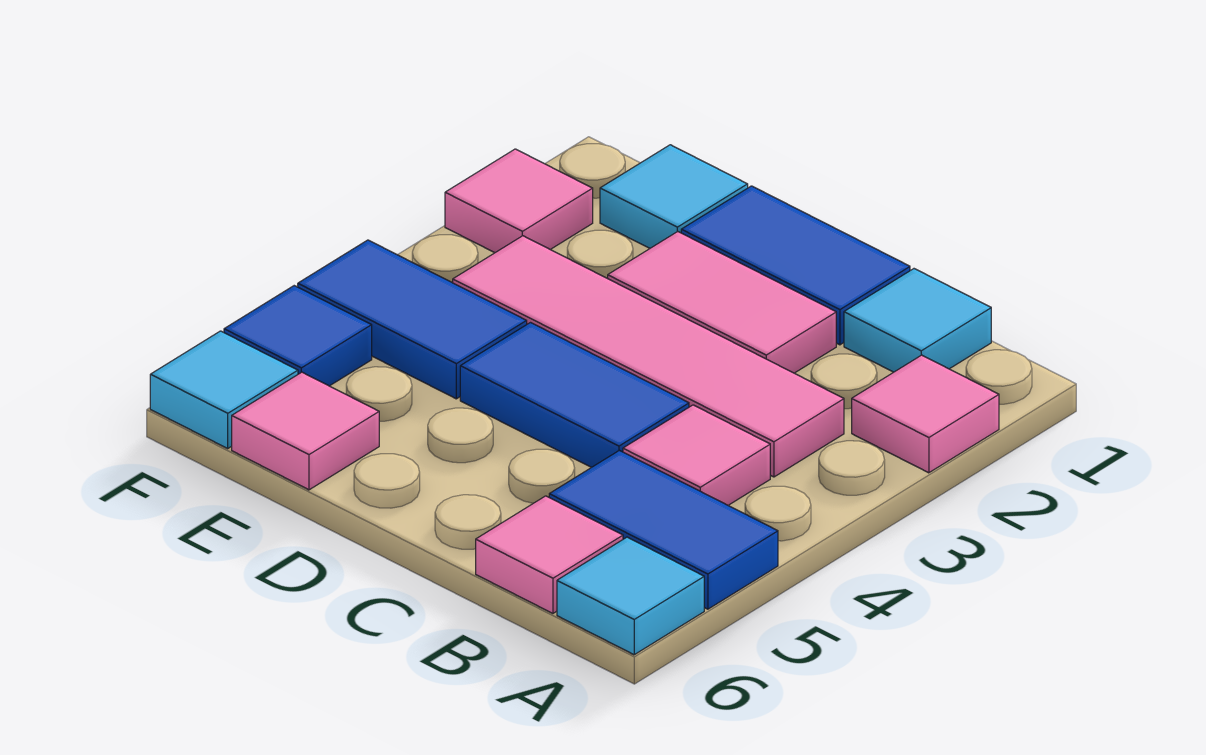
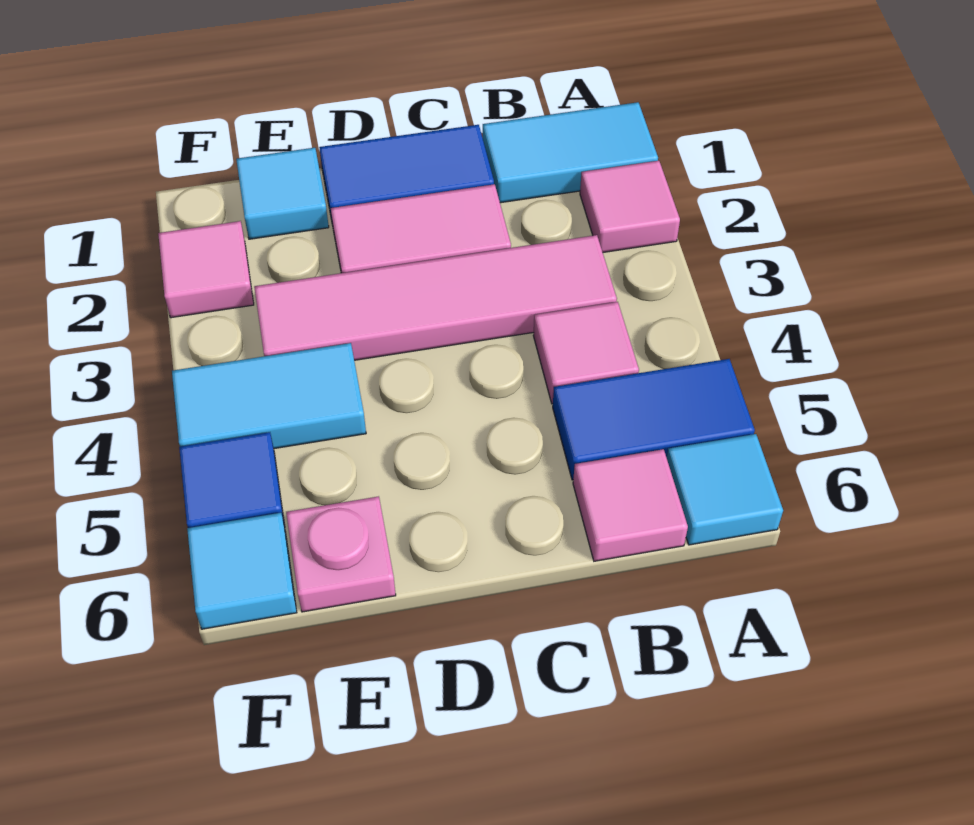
cyan tile B1 level 1 -> cyan tile A1:B1 level 1
blue tile C4:D4 level 1 -> none
blue tile E4:F4 level 1 -> cyan tile E4:F4 level 1
pink tile E6 level 1 -> pink plate E6 level 1

